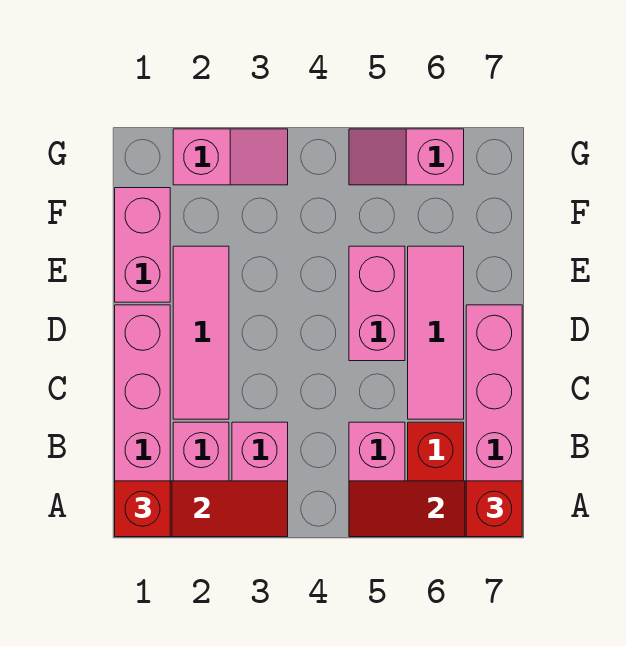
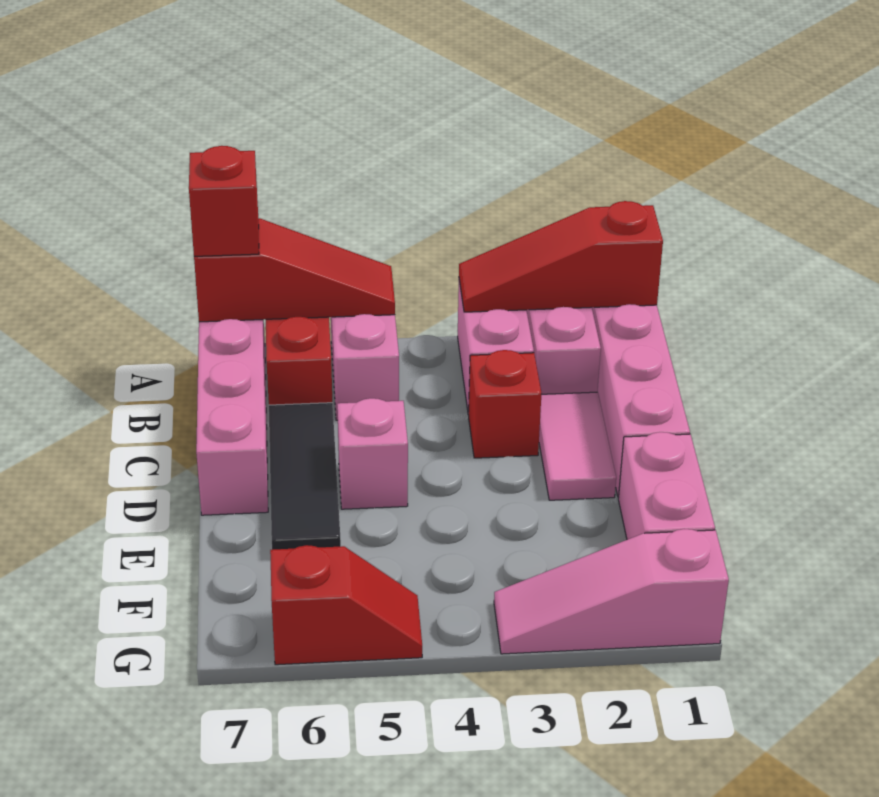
red brick A1 level 3 -> red brick C3 level 1
pink tile C2:E2 level 1 -> pink tile C2:D2 level 1
pink tile C6:E6 level 1 -> black tile C6:E6 level 1
pink brick D5:E5 level 1 -> pink brick D5 level 1
pink slope G2:G3 level 1 top 2 -> pink slope G1:G3 level 1 top 1
pink slope G5:G6 level 1 top 6 -> red slope G5:G6 level 1 top 6

